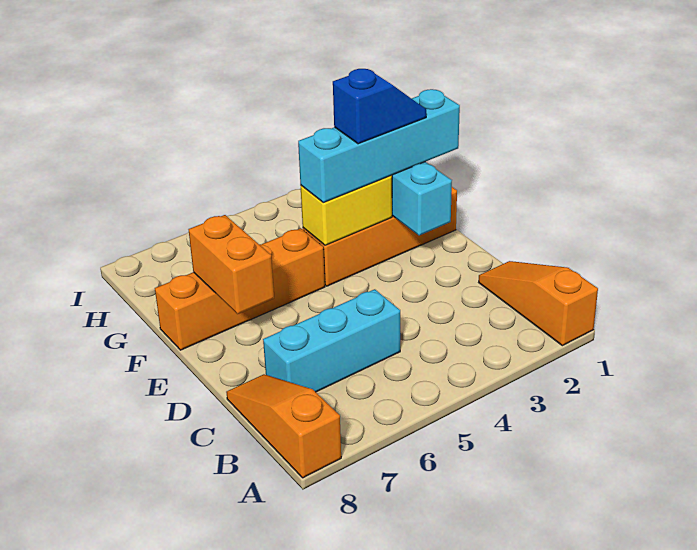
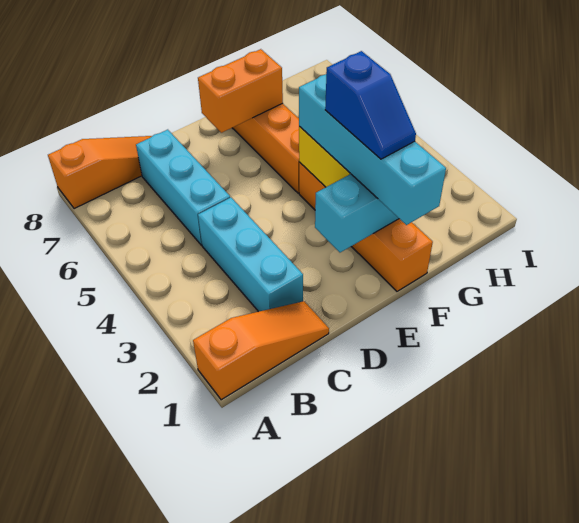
none -> cyan brick C2:C4 level 1

